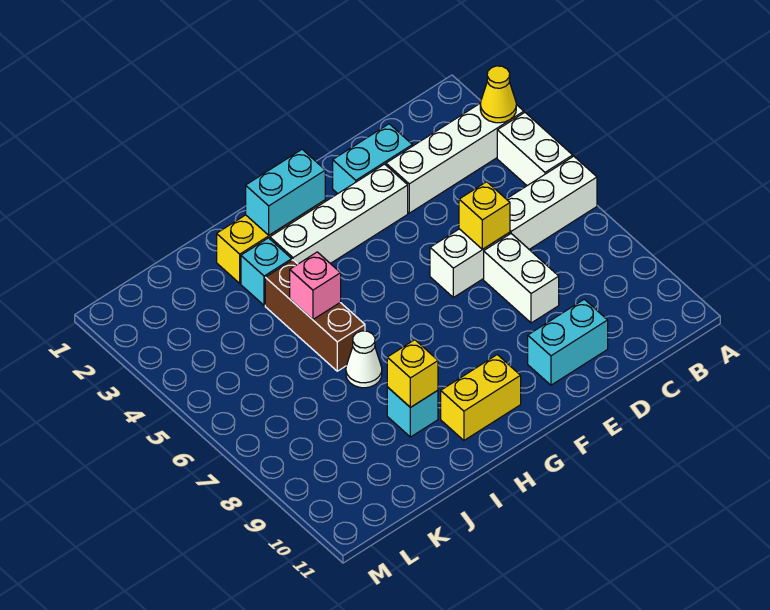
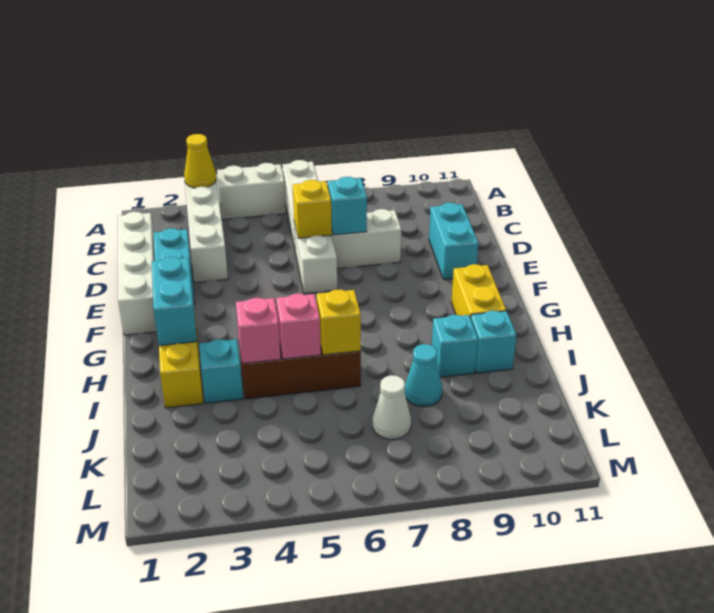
none -> cyan brick D7 level 2
white brick E3:H3 level 1 -> white brick C1:F1 level 1
none -> pink brick I4 level 2
white cone I7 level 1 -> white cone K7 level 1
yellow brick I9 level 2 -> yellow brick I6 level 2
none -> cyan brick I10 level 1
none -> cyan cone J8 level 1

